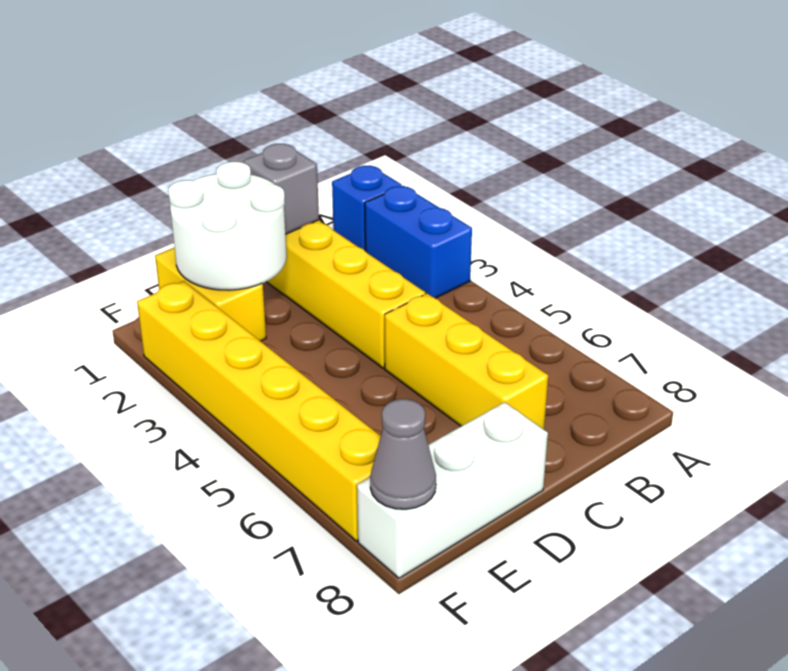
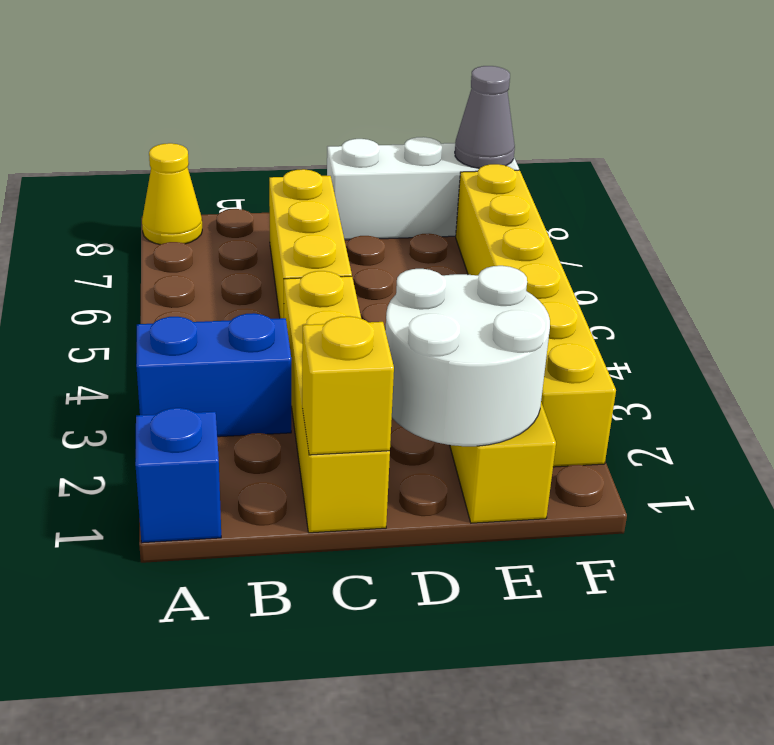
blue brick A2:A3 level 1 -> blue brick A3:B3 level 1
none -> yellow cone A8 level 1
grey brick C1 level 2 -> yellow brick C1 level 2

